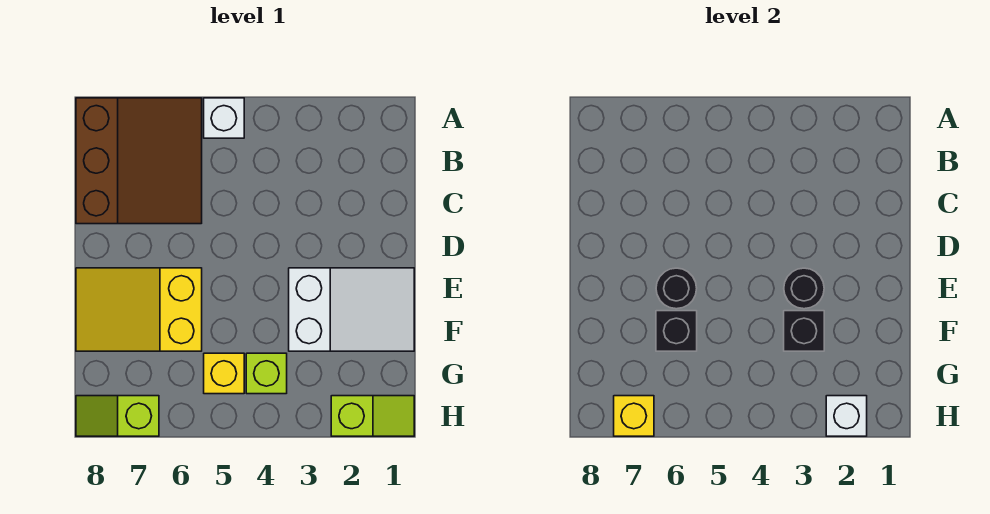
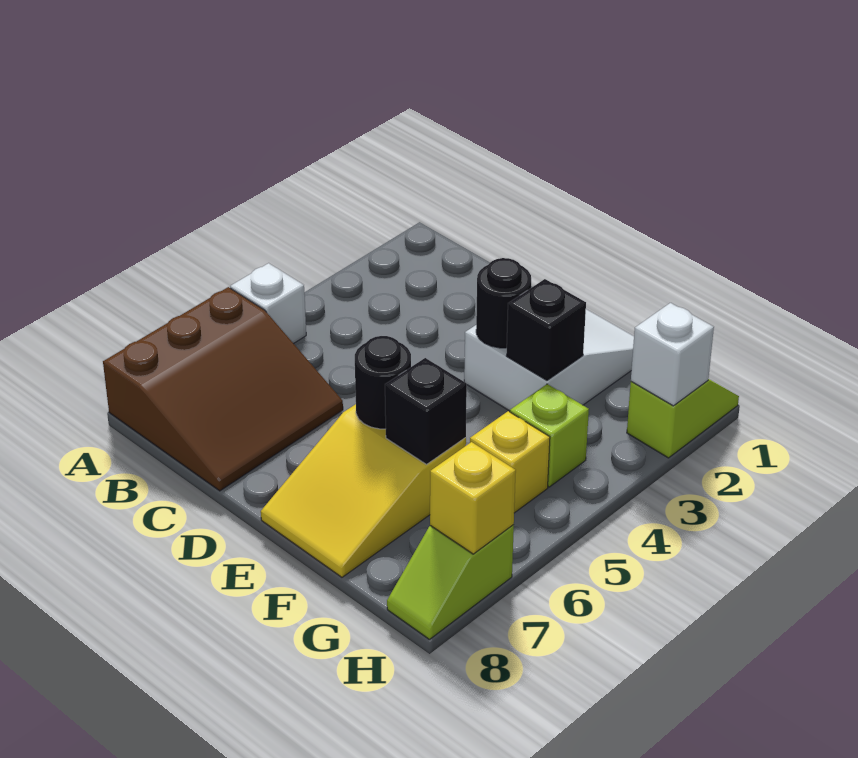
brown slope A6:C8 level 1 top 8 -> brown slope A6:C8 level 1 top A

